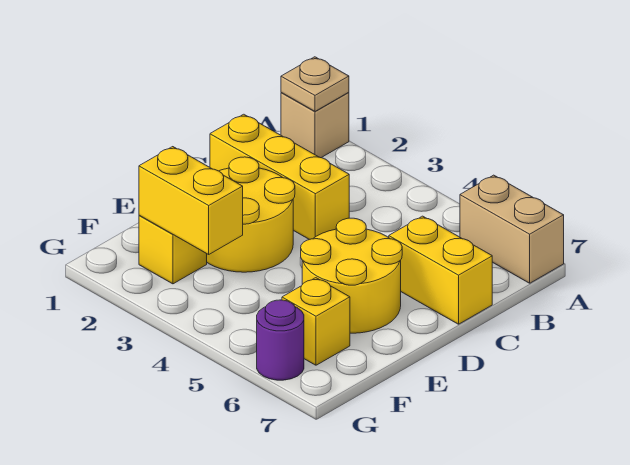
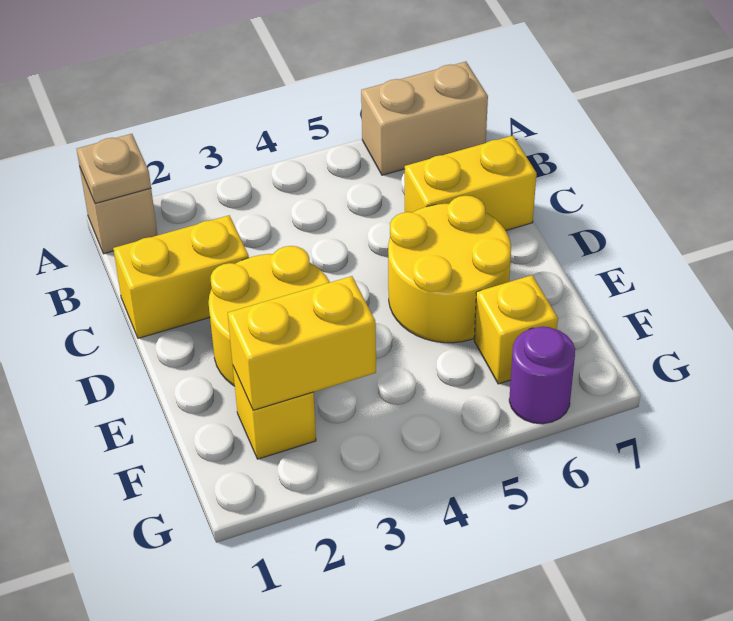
yellow brick C1:C3 level 1 -> yellow brick C1:C2 level 1

